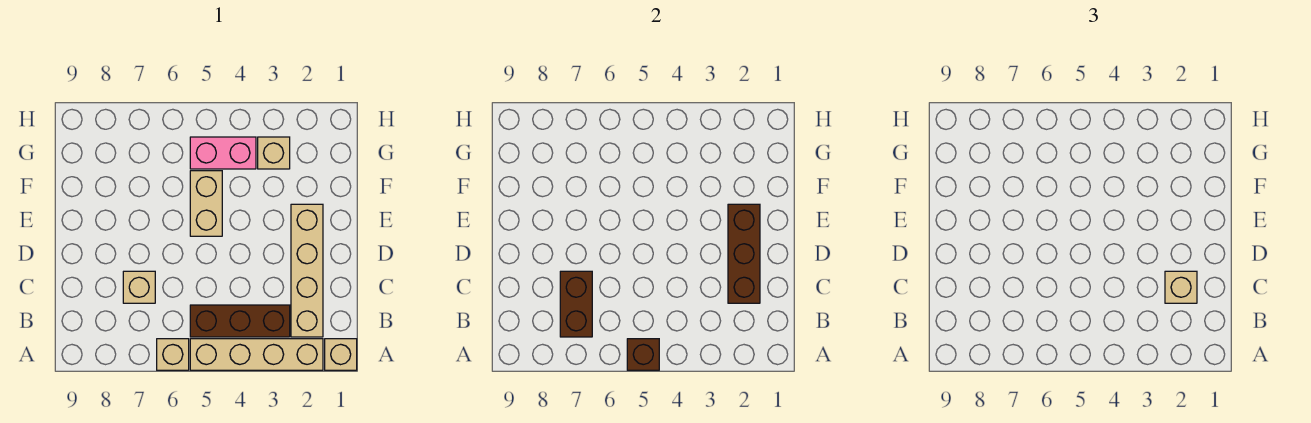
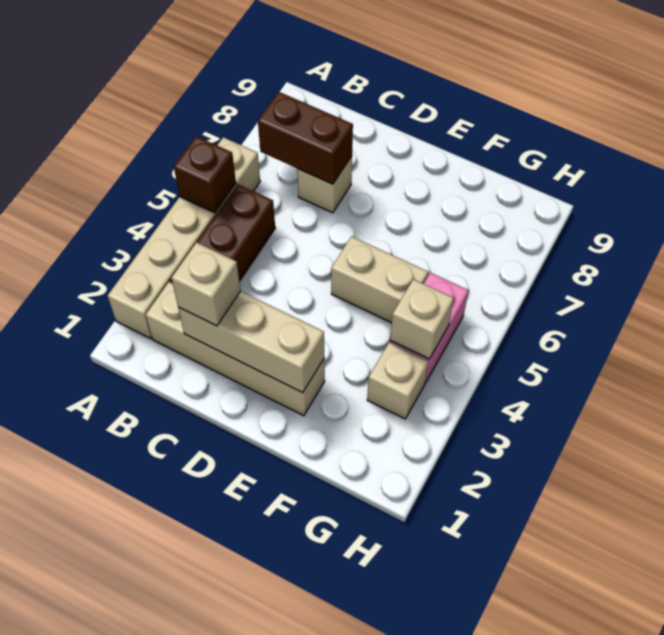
tan brick A1 level 1 -> tan brick G4 level 2
brown brick C2:E2 level 2 -> tan brick C2:E2 level 2

